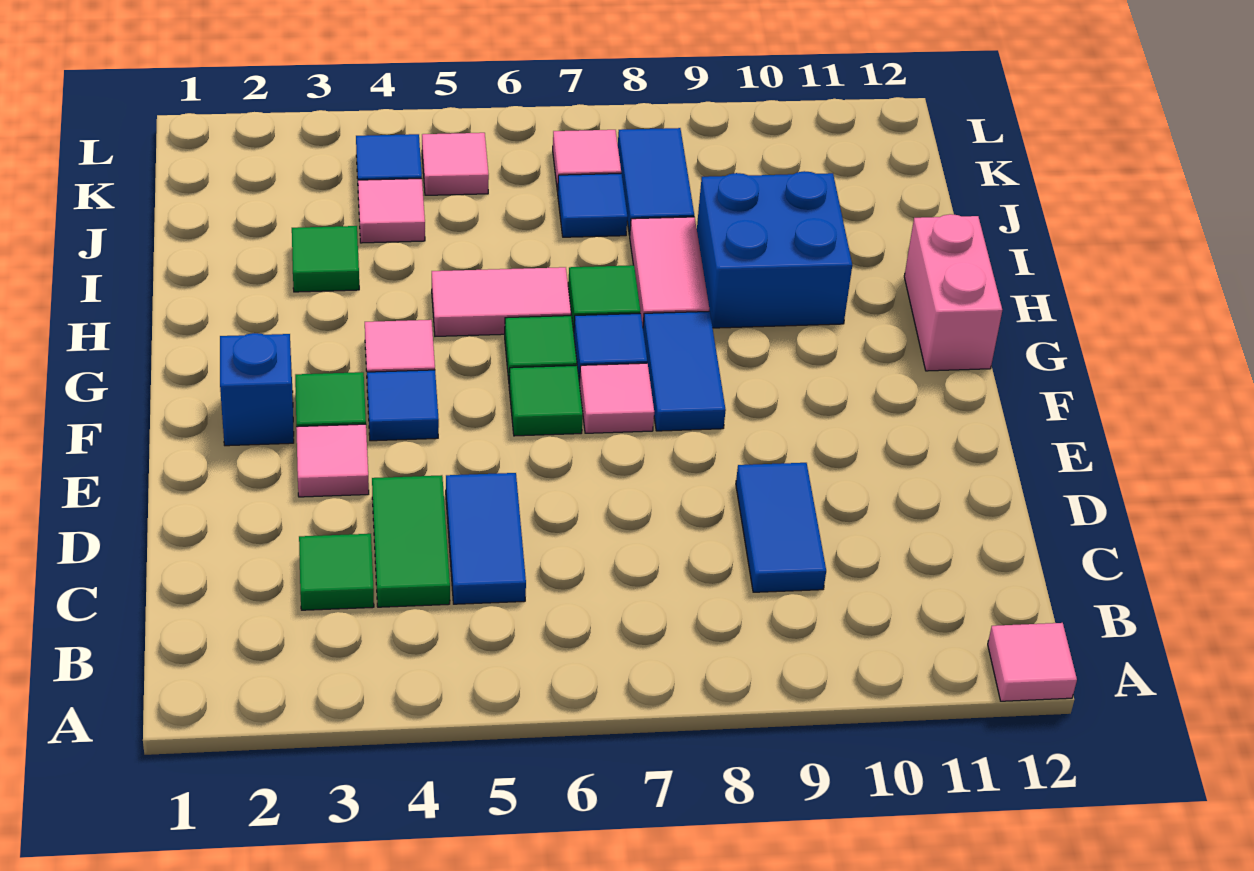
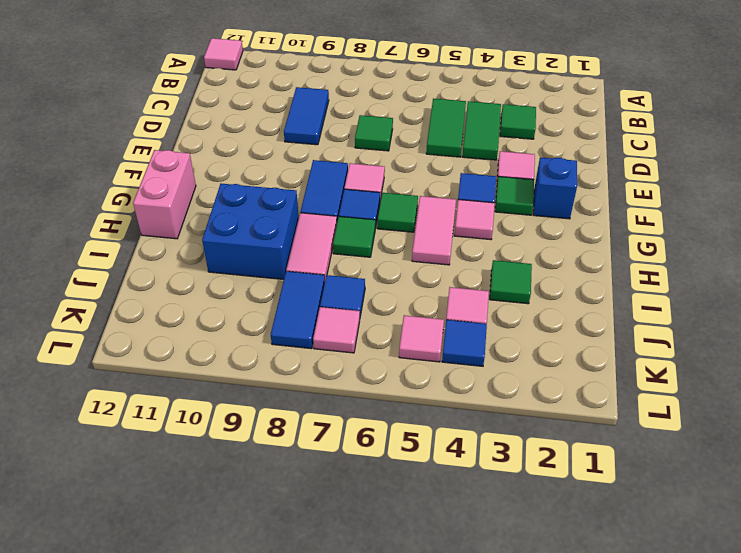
blue tile C5:D5 level 1 -> green tile C5:D5 level 1
green tile F6 level 1 -> green tile D7 level 1
pink tile H5:H6 level 1 -> pink tile G5:H5 level 1

